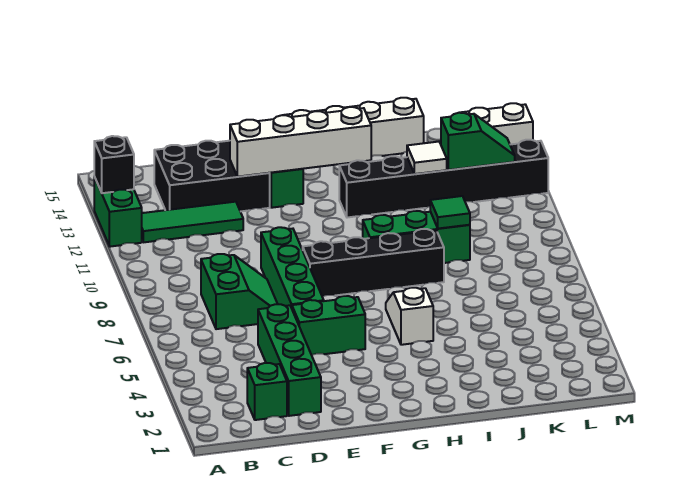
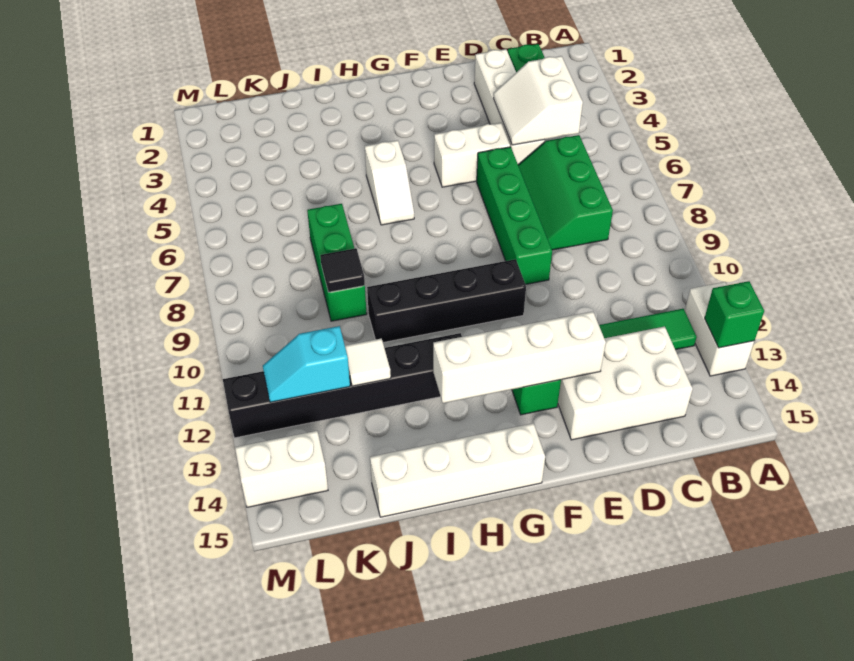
green brick A12:A13 level 1 -> white brick A12:A13 level 1
black brick A13 level 2 -> green brick A13 level 2
none -> white slope C4:D5 level 2 top C
green slope C7:D8 level 1 top C -> green slope C6:D8 level 1 top C
black brick C13:E14 level 1 -> white brick C13:E14 level 1
green brick D2:D5 level 1 -> white brick D2:D5 level 1
green brick E5:F5 level 1 -> white brick E5:F5 level 1
black brick F8:I8 level 1 -> black brick F10:I10 level 1
green brick H9:J9 level 1 -> green brick J7:J9 level 1
green tile J9 level 2 -> black tile J9 level 2
green slope K12:L12 level 2 top K -> cyan slope K12:L12 level 2 top K

